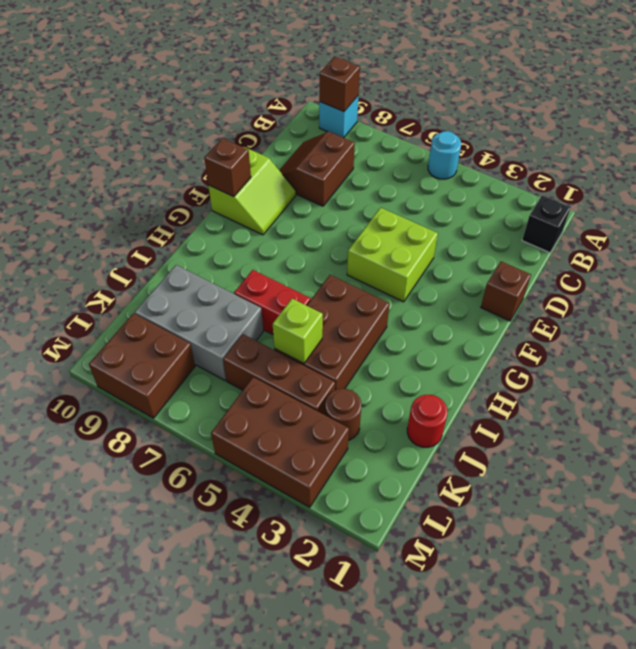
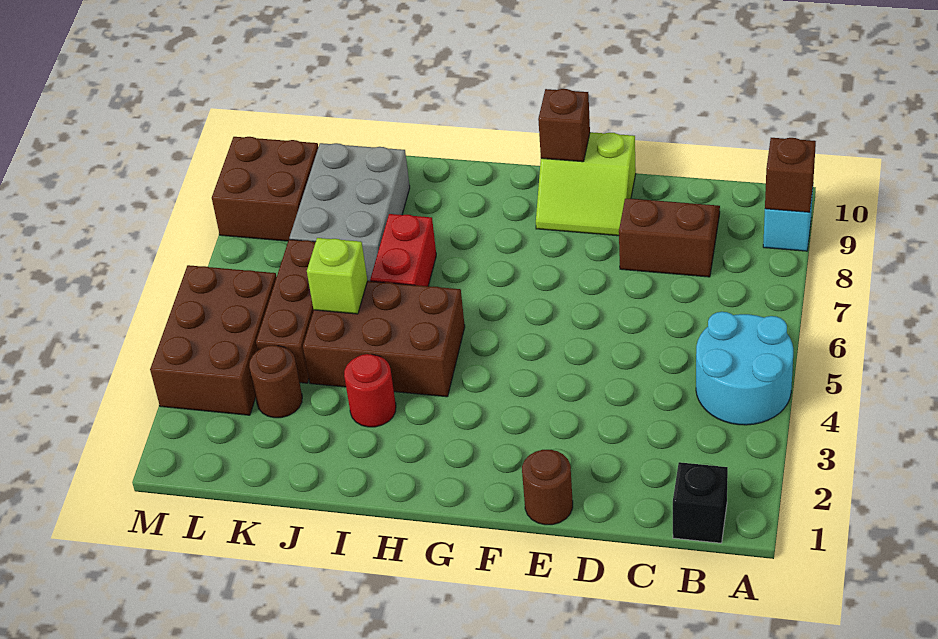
cyan round brick A5 level 1 -> cyan round brick A4:B5 level 1
brown brick E1 level 1 -> brown round brick E1 level 1
lime brick E4:F5 level 1 -> none
red round brick J1 level 1 -> red round brick I3 level 1

